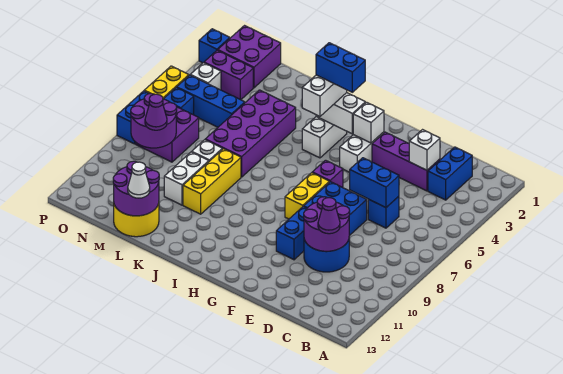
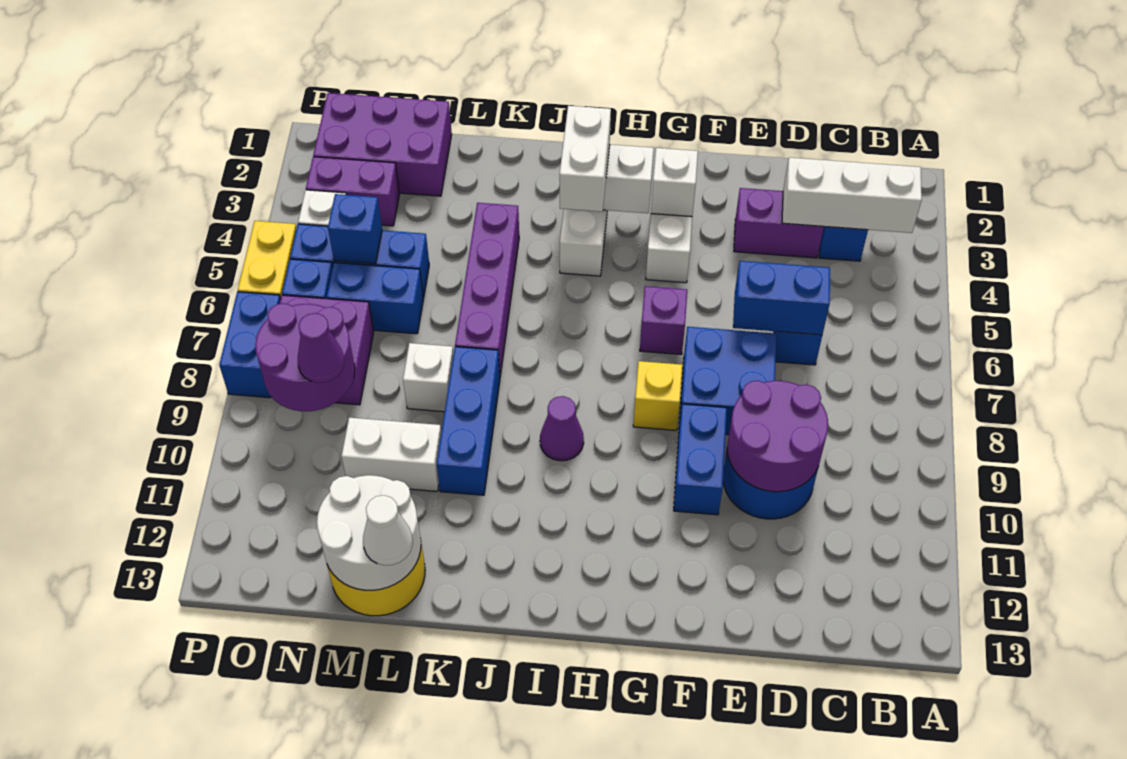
purple brick D3:F3 level 1 -> purple brick D3:E3 level 1
white brick D3 level 2 -> white brick B3:D3 level 2
purple cone D10 level 3 -> purple cone I9 level 1
yellow brick G7:G8 level 1 -> yellow brick G8 level 1
blue brick H3:I3 level 4 -> blue brick M6:N6 level 1
purple brick K4:L7 level 1 -> purple brick K4:K7 level 1
yellow brick K8:K10 level 1 -> blue brick K8:K10 level 1
white brick L9:L10 level 1 -> white brick L10:M10 level 1
purple round brick L12:M13 level 2 -> white round brick L12:M13 level 2
purple brick N1:O2 level 1 -> purple brick M1:O2 level 1
blue brick P2 level 1 -> blue brick N5 level 2

